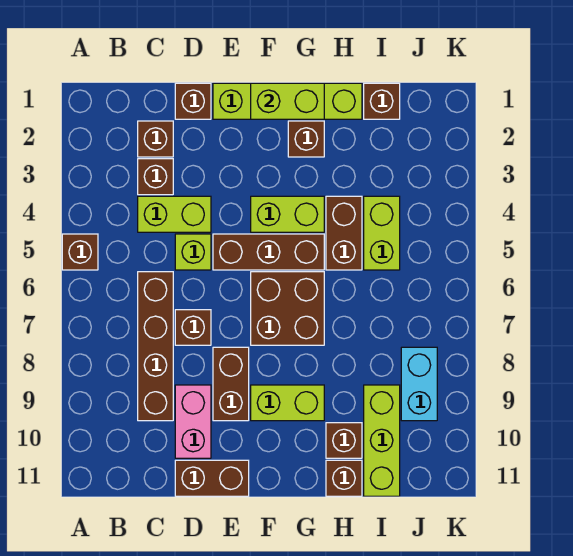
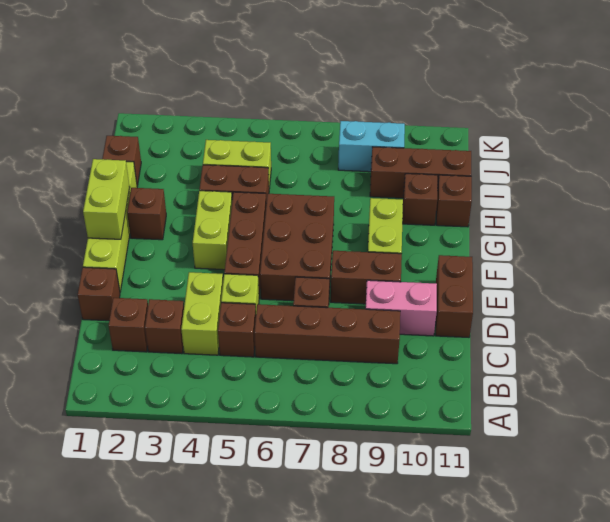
brown brick A5 level 1 -> brown brick C5 level 1
brown brick F6:G7 level 1 -> brown brick E6:G7 level 1
lime brick I9:I11 level 1 -> brown brick I9:I11 level 1

